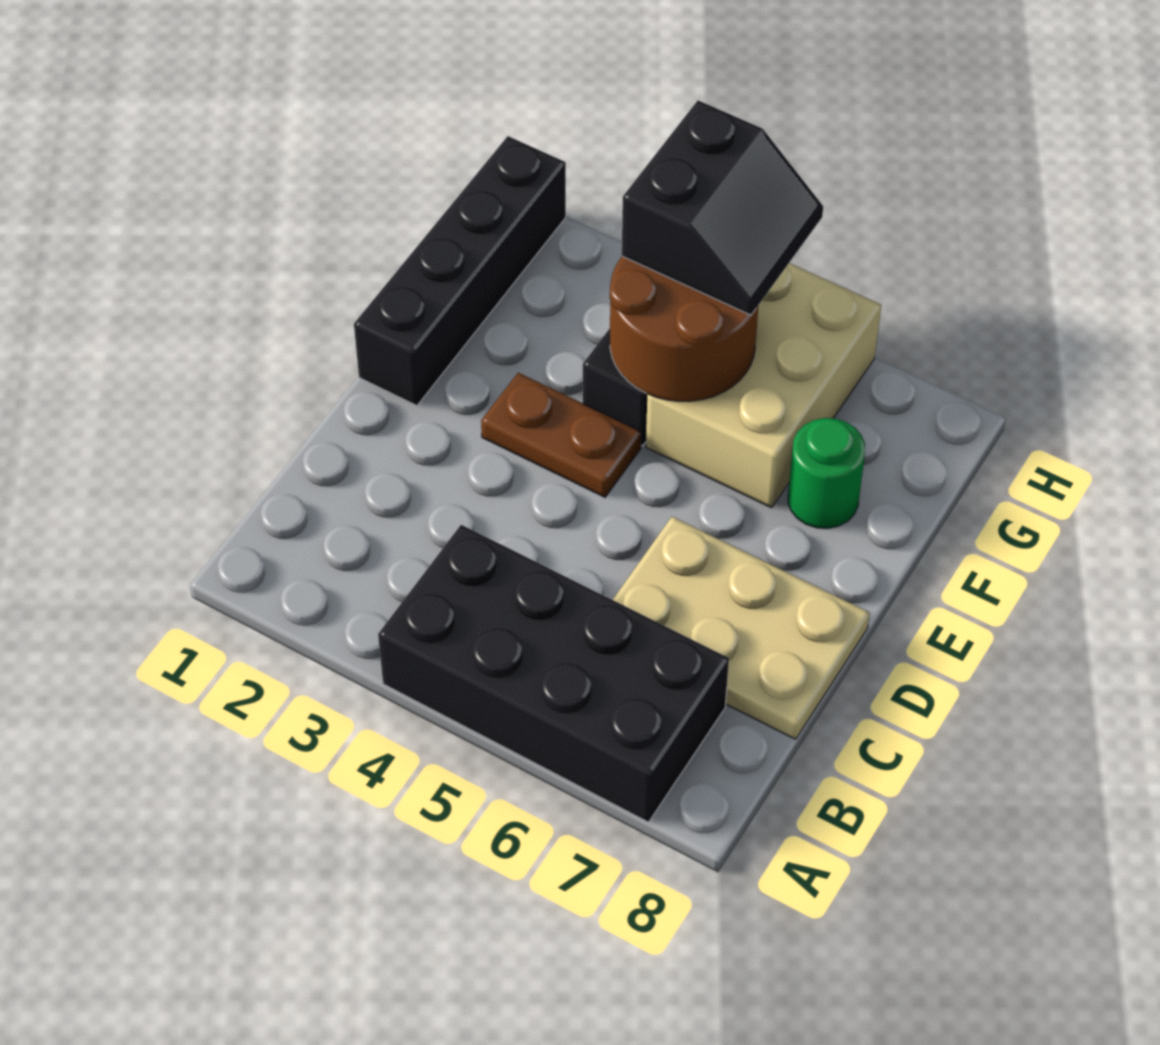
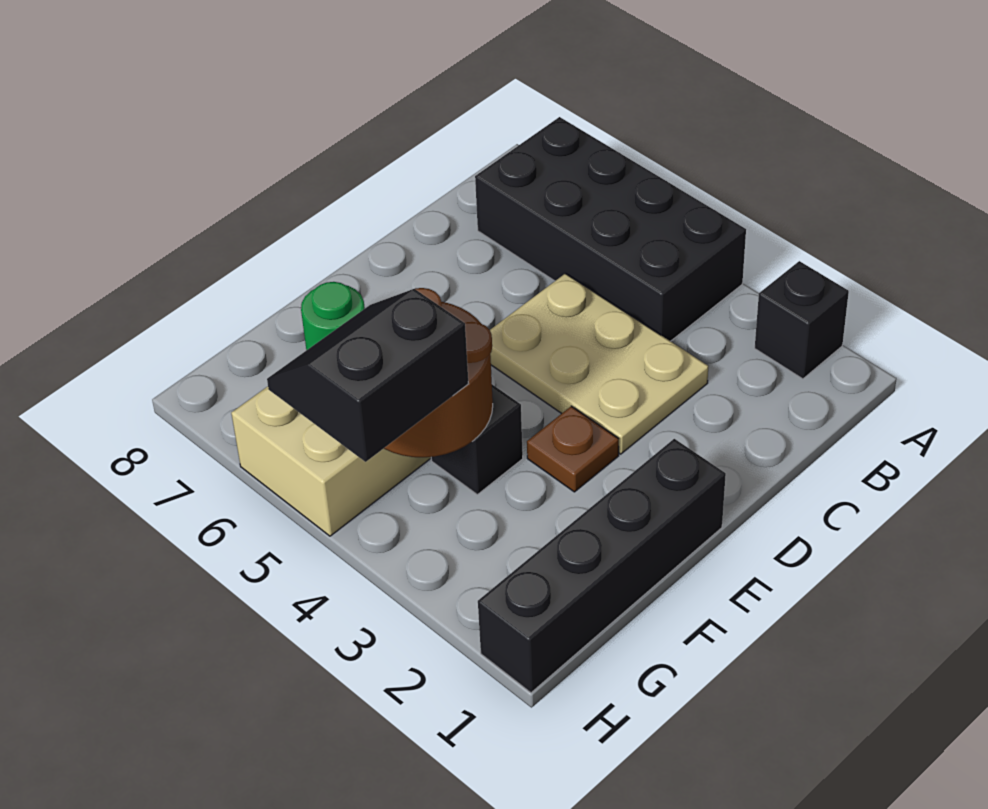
none -> black brick A2 level 1
tan plate C6:D8 level 1 -> tan plate C3:D5 level 1
brown plate E3:E4 level 1 -> brown plate E3 level 1

